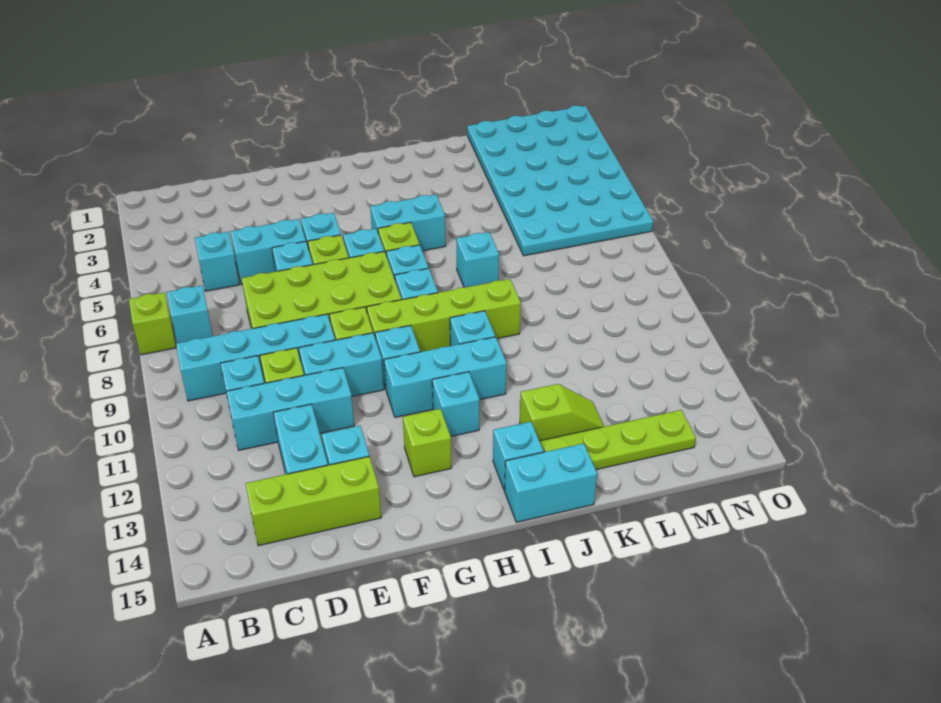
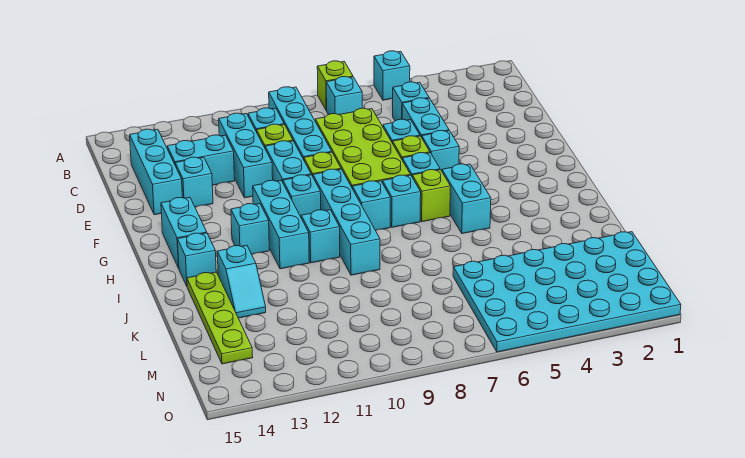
lime brick C14:E14 level 1 -> cyan brick C14:E14 level 1
lime brick G9:J9 level 1 -> cyan brick G9:J9 level 1
lime brick G13 level 1 -> none
cyan brick I15:J15 level 1 -> cyan brick G14:H14 level 1
cyan brick J7 level 1 -> cyan brick A5 level 1
lime slope J13:K13 level 1 top J -> cyan slope J13:K13 level 1 top J

